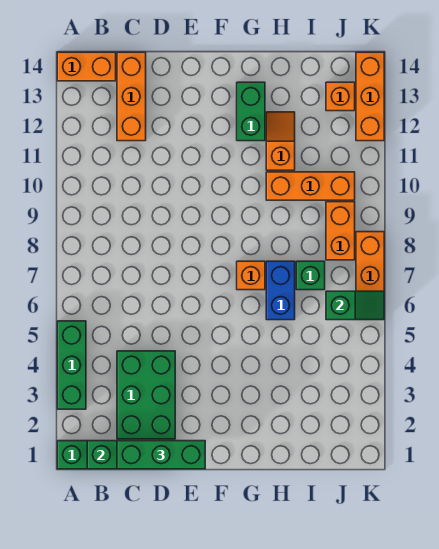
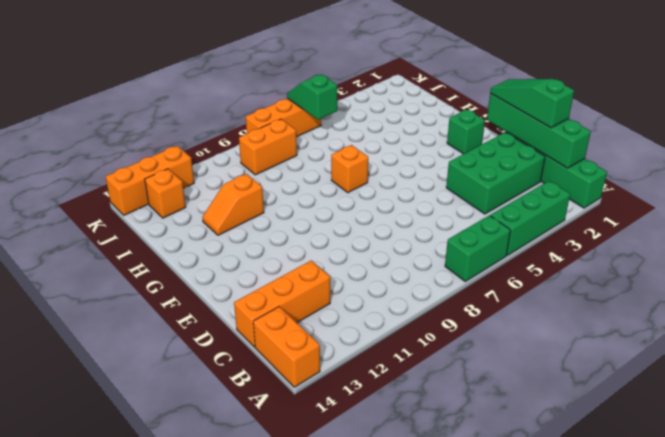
green brick C1:E1 level 3 -> green slope C1:E1 level 3 top C
green brick G12:G13 level 1 -> green brick A6:A7 level 1
blue brick H6:H7 level 1 -> none
orange brick H10:J10 level 1 -> none
green brick I7 level 1 -> green brick F2 level 1

